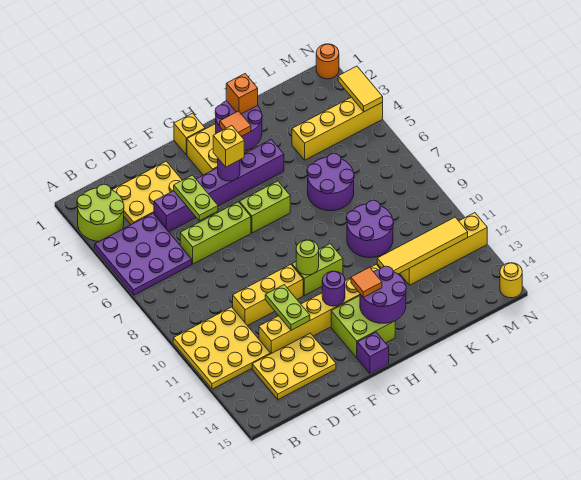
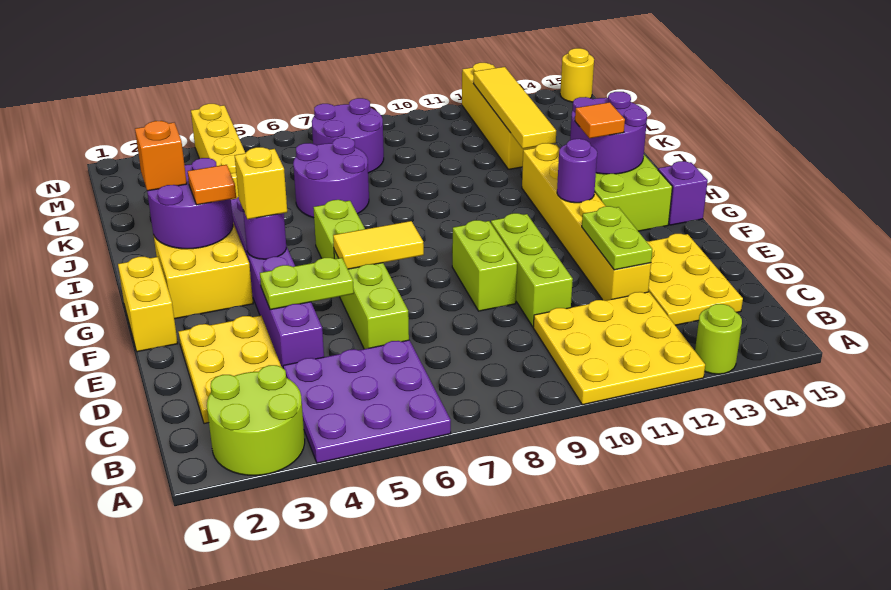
yellow brick D10:F10 level 1 -> lime brick D10:F10 level 1
lime plate E11:E12 level 2 -> lime plate D12:E12 level 2
yellow brick G1 level 1 -> yellow brick F1:G1 level 1
lime brick G10:H10 level 1 -> lime brick E9:F9 level 1
lime round brick G10 level 2 -> lime round brick A13 level 1
purple round brick J9:K10 level 1 -> purple round brick L7:M8 level 1
orange round brick N1 level 1 -> none
yellow tile N3:N4 level 2 -> yellow tile F6:F7 level 2

